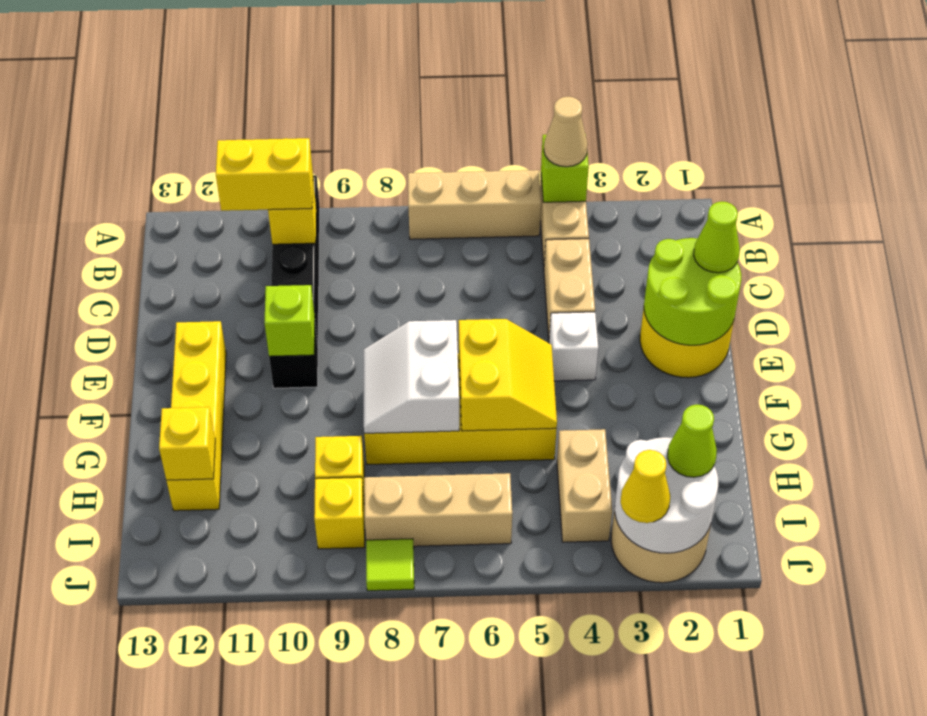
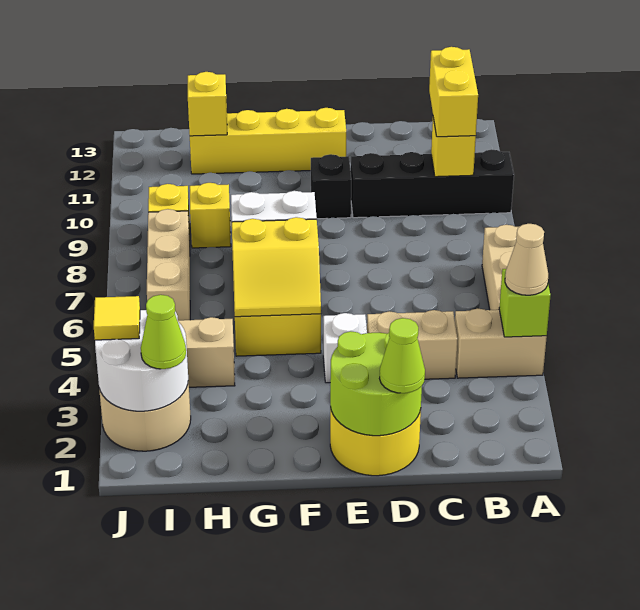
lime brick E10 level 2 -> none
yellow cone J3 level 3 -> yellow tile J3 level 3
lime tile J8 level 1 -> none

